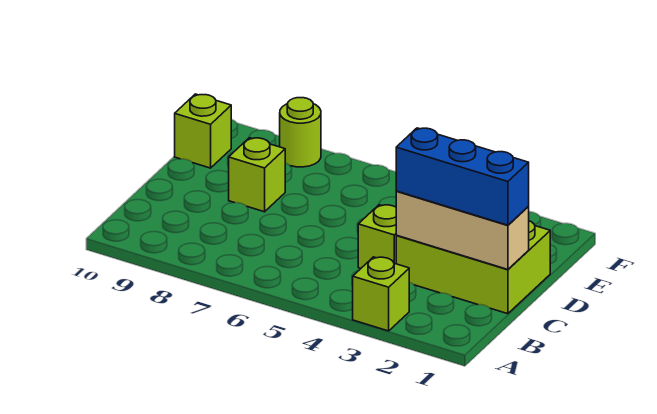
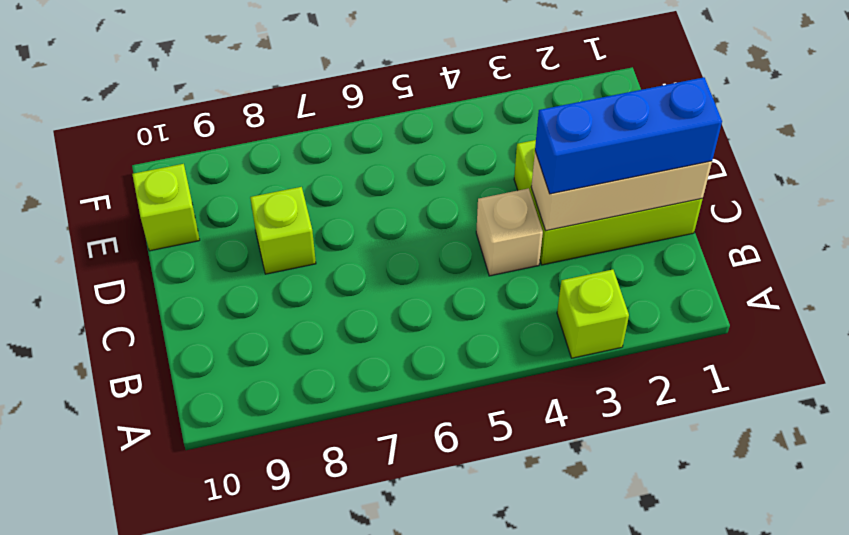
lime brick C4 level 1 -> tan brick C4 level 1
lime round brick F8 level 1 -> none

